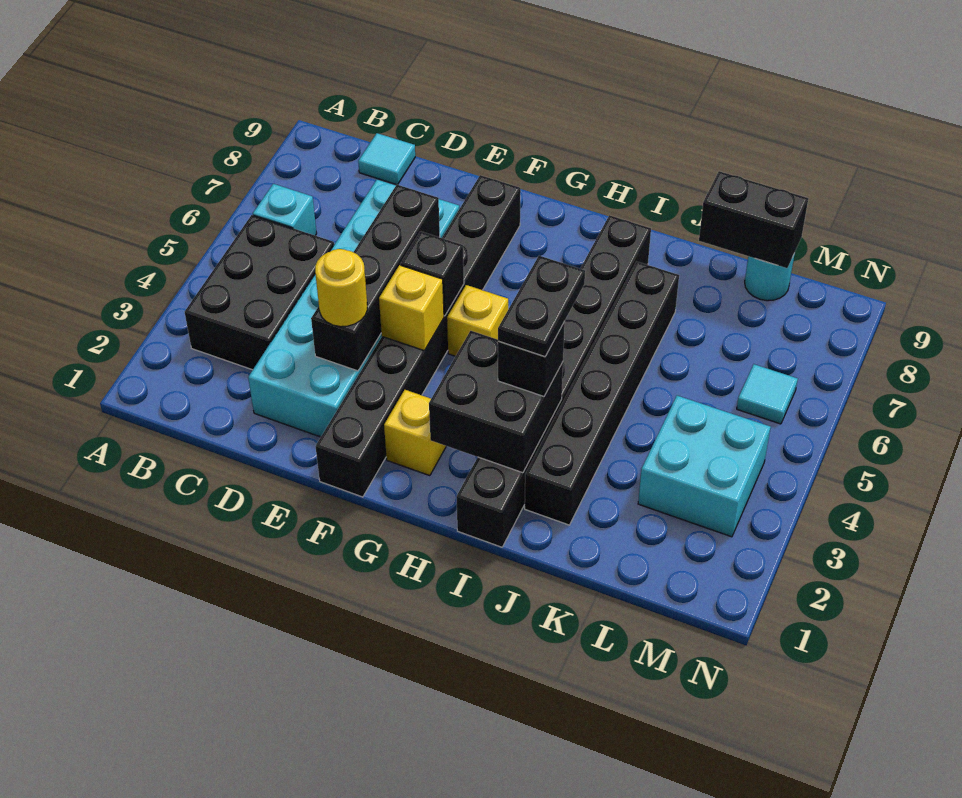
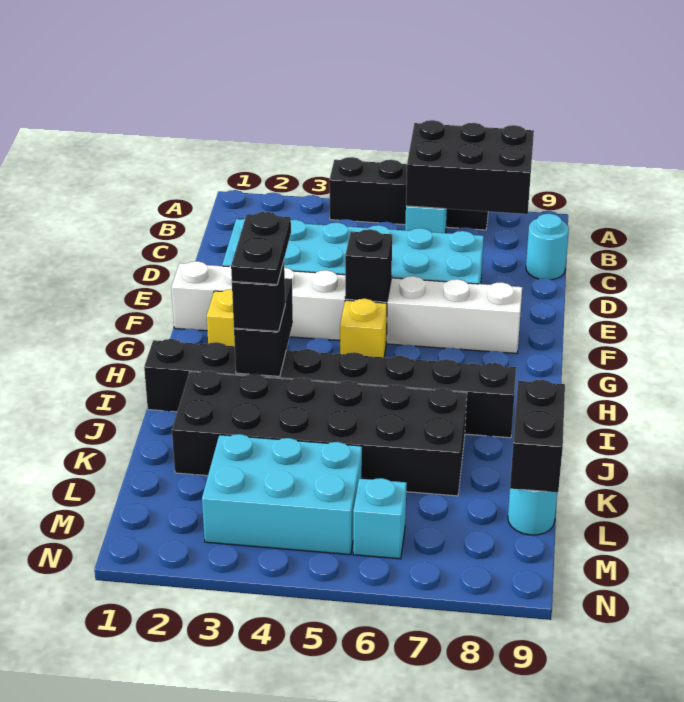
black brick B3:C5 level 1 -> black brick A6:B8 level 2
cyan tile C9 level 1 -> cyan round brick C9 level 1
black brick E3:E6 level 2 -> black brick A4:A7 level 1
yellow round brick E3 level 3 -> none
black brick F1:F8 level 1 -> white brick F1:F8 level 1
yellow brick F4 level 2 -> none
black brick H2:I3 level 2 -> black brick H3:I3 level 2
black plate I3:I4 level 4 -> black plate H3:I3 level 4
black brick J2:J7 level 1 -> black brick J2:K7 level 1
cyan brick L3:M4 level 1 -> cyan brick L3:M5 level 1
cyan tile M6 level 1 -> cyan brick M6 level 1

